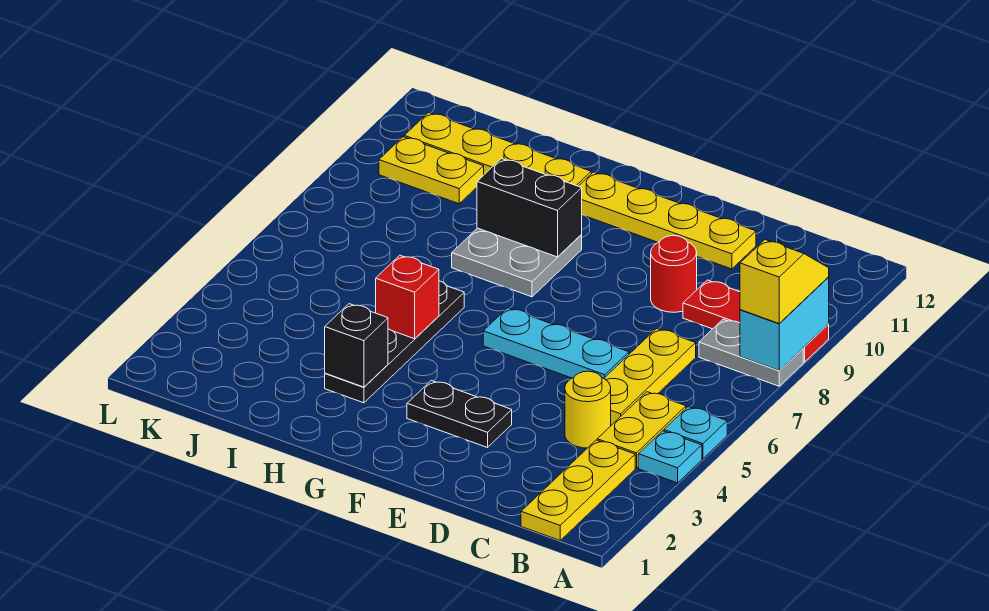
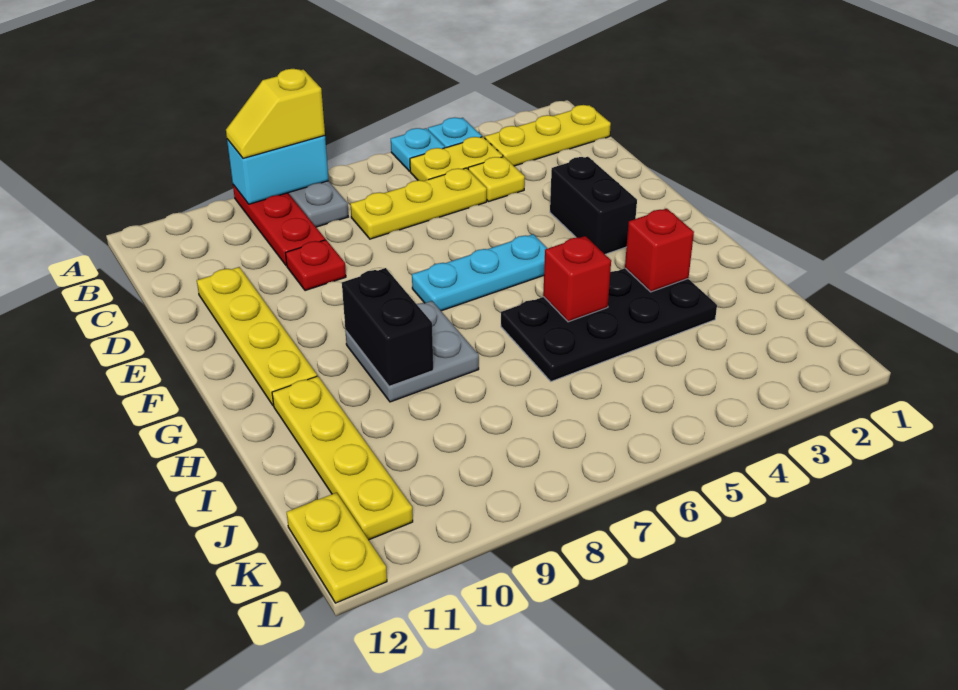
yellow round brick C4 level 1 -> yellow plate C4 level 1
cyan plate D6:F6 level 1 -> cyan plate F5:F7 level 1
red round brick D9 level 1 -> red plate D9 level 1
black plate E3:F3 level 1 -> black brick E3:F3 level 1
black plate H3:H6 level 1 -> black plate H3:I6 level 1
black brick H3 level 2 -> red brick H3 level 2
yellow plate J10:K10 level 1 -> yellow plate K12:L12 level 1

